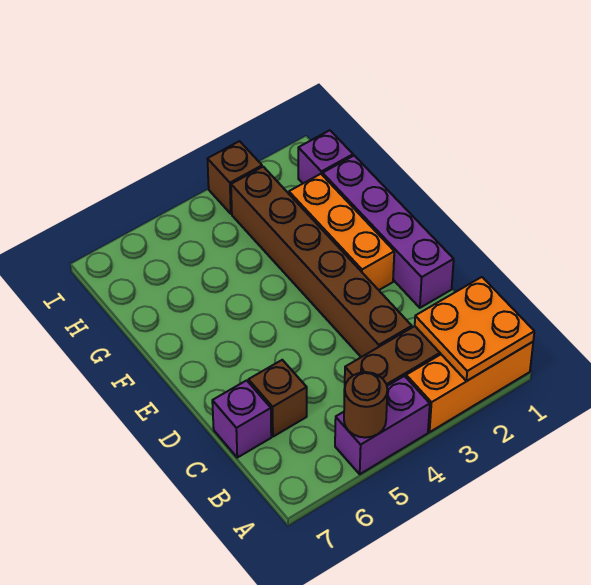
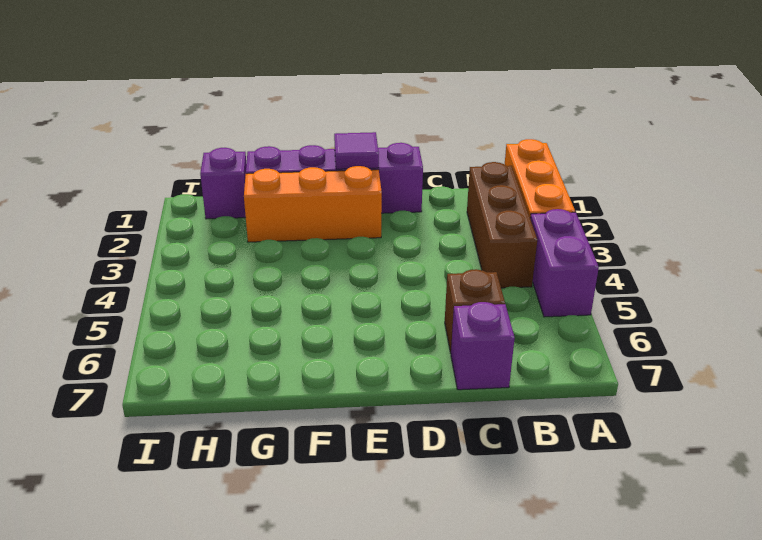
orange plate A1:B2 level 2 -> none
brown round brick A5 level 2 -> none
brown brick C3:H3 level 1 -> none
none -> purple tile E1 level 2
brown brick I3 level 1 -> none

